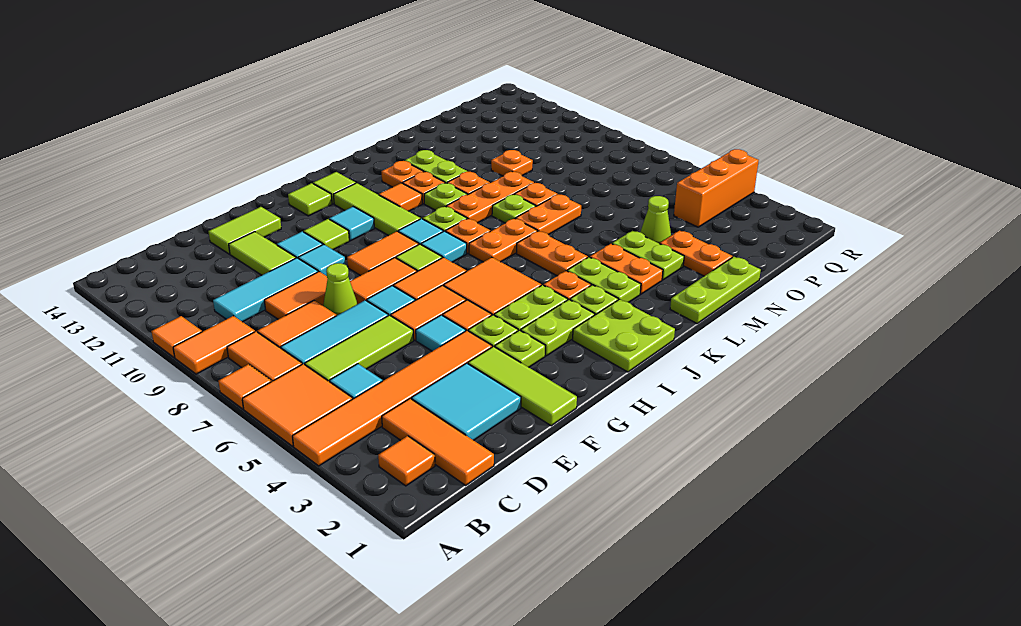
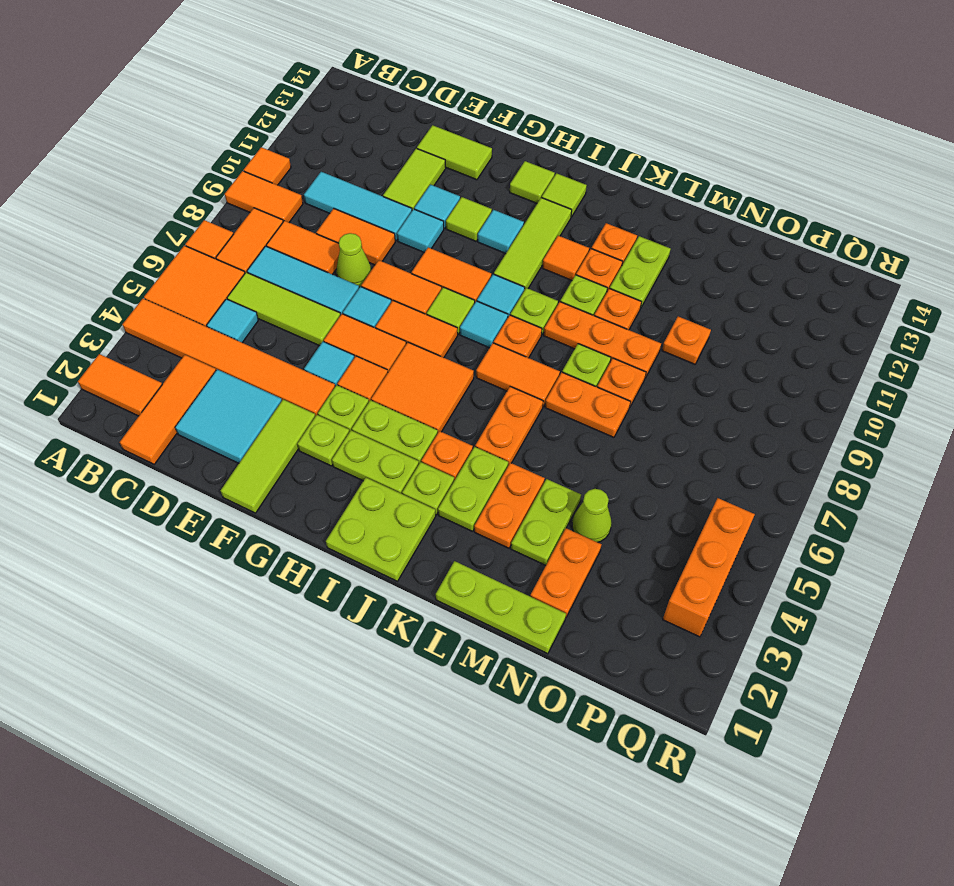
orange tile B2 level 1 -> orange tile A2:B2 level 1
orange plate J7:K7 level 1 -> orange tile J7:K7 level 1
orange brick P4:R4 level 1 -> orange brick Q3:Q5 level 1

